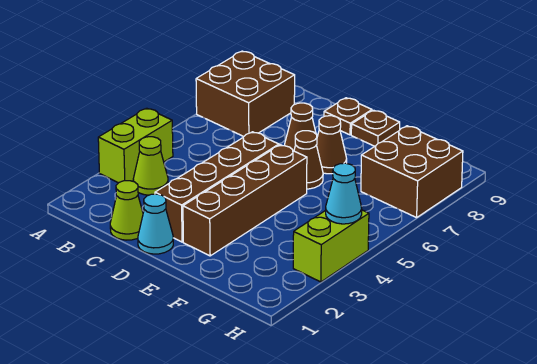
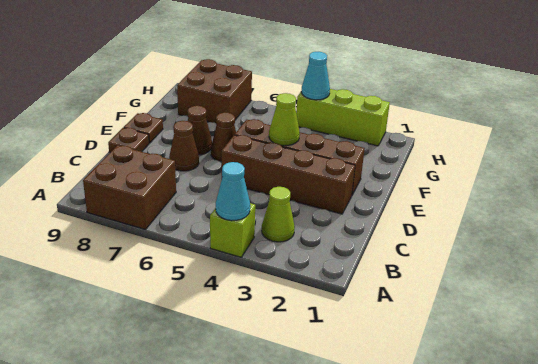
lime brick A3:A4 level 1 -> lime brick A4 level 1
lime cone C1 level 1 -> lime cone E4 level 2
cyan cone D1 level 1 -> cyan cone A4 level 2
lime brick H3:H4 level 1 -> lime brick H2:H4 level 1

